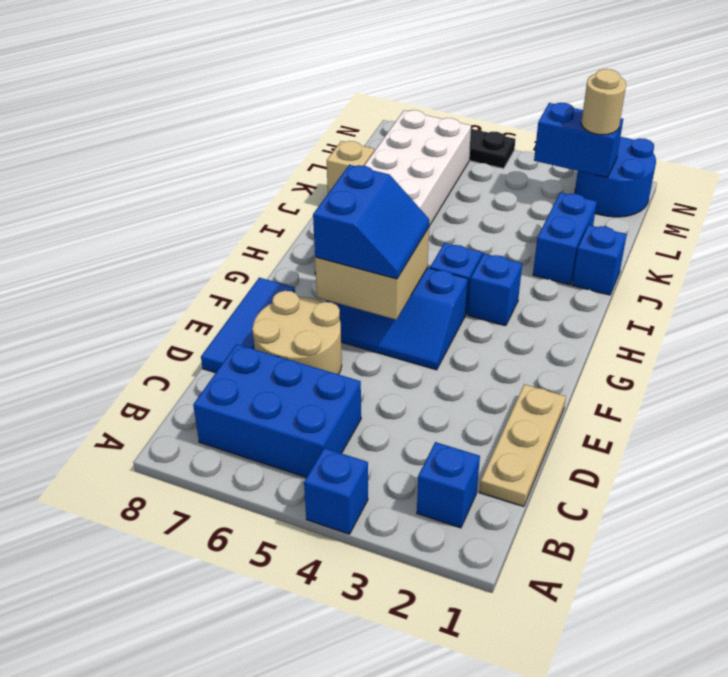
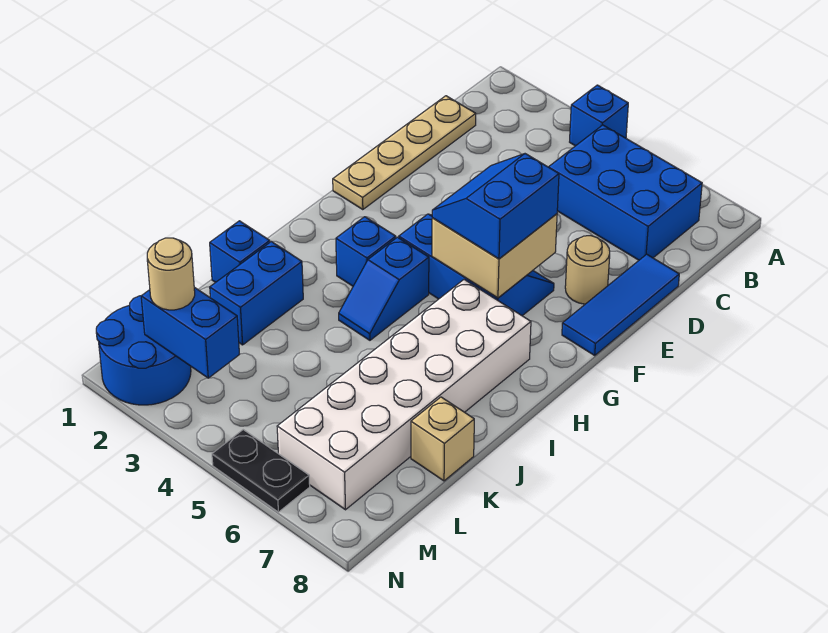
blue brick B2 level 1 -> none
tan plate C1:E1 level 1 -> tan plate C1:F1 level 1
tan round brick D6:E7 level 1 -> tan round brick E7 level 1

